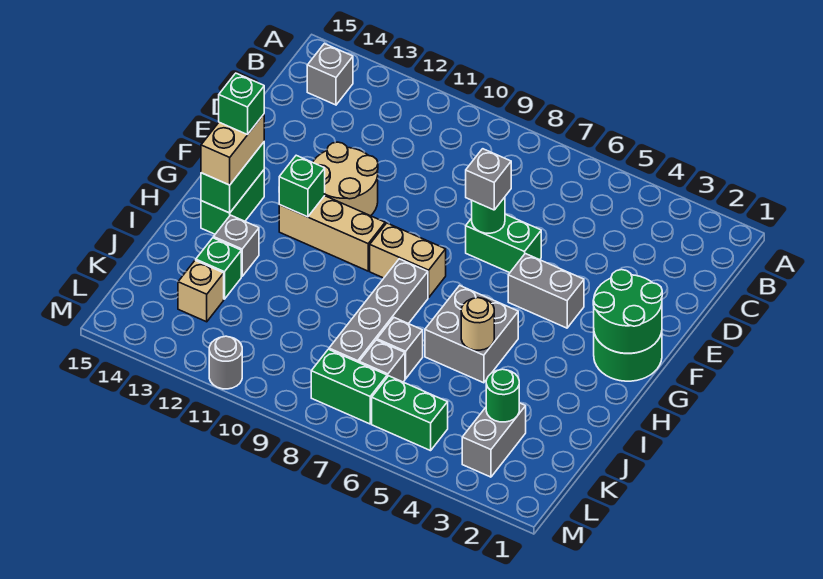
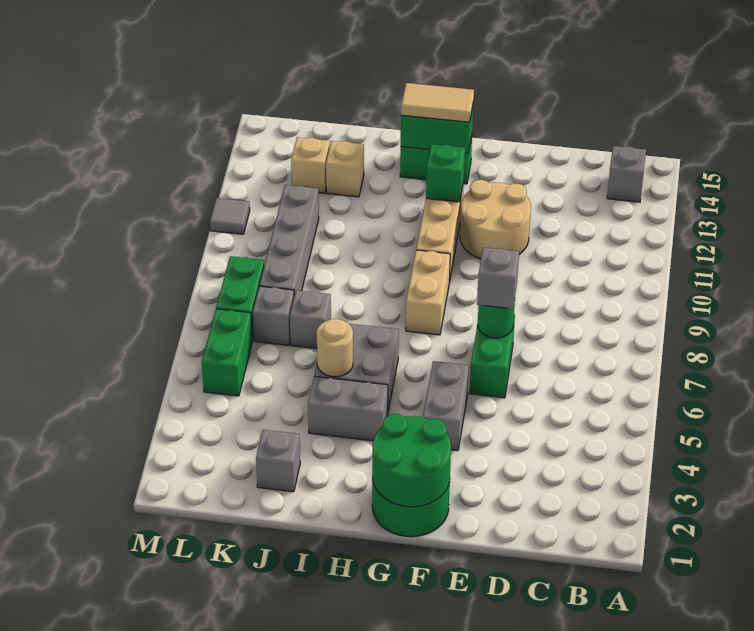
tan brick G14:H14 level 3 -> tan tile G14:H14 level 3
green brick G14 level 4 -> none
grey brick H8:K8 level 1 -> grey brick K8:K11 level 1
grey brick I13 level 1 -> grey brick J2 level 1
green brick J13 level 1 -> tan brick J13 level 1
grey brick K3:L3 level 1 -> grey brick H4:I4 level 1
green round brick K3 level 2 -> none
grey round brick M11 level 1 -> grey tile M11 level 1

